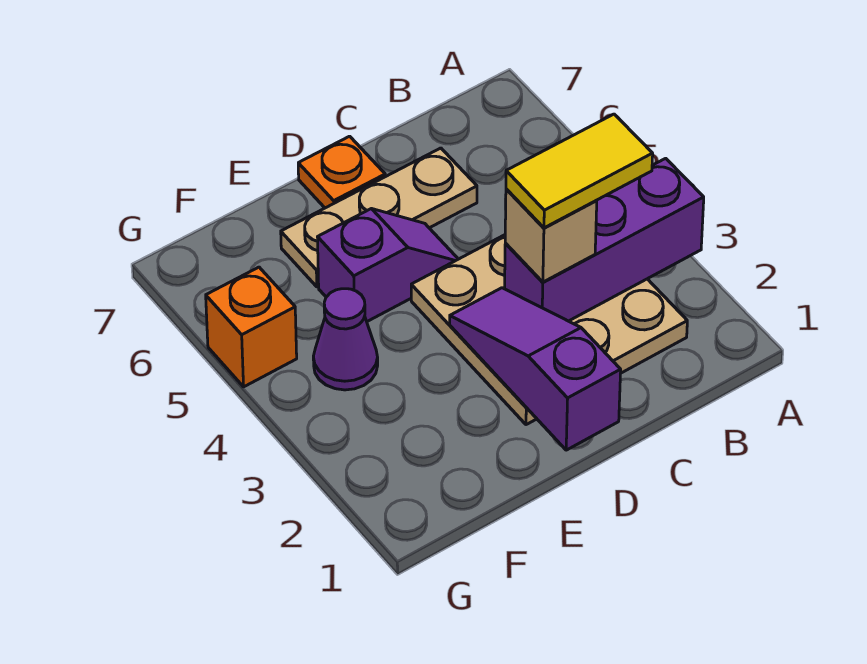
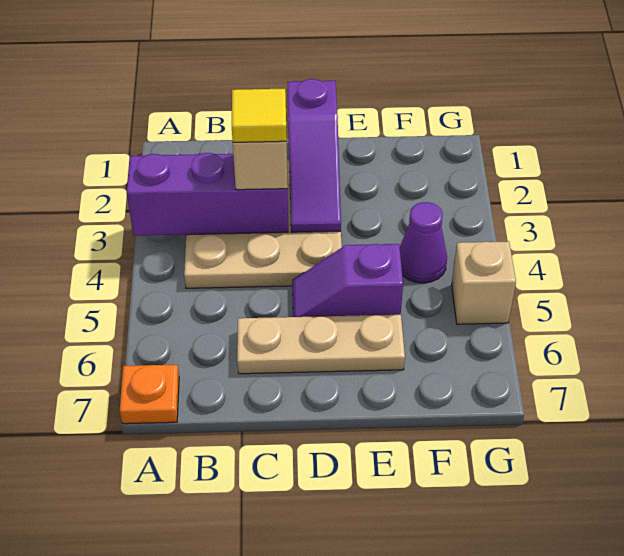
yellow tile B3:C3 level 4 -> yellow tile C3 level 4
orange plate D7 level 1 -> orange plate A7 level 1
orange brick G5 level 1 -> tan brick G5 level 1

